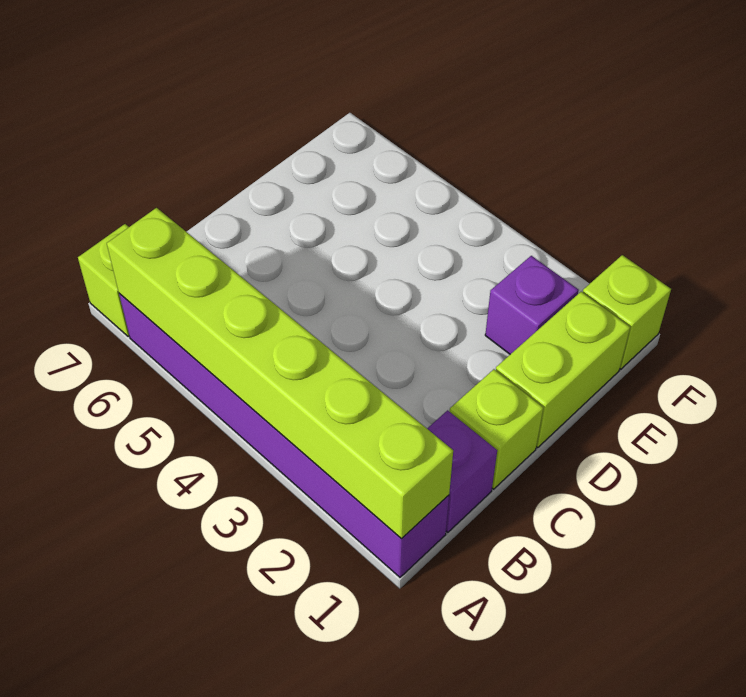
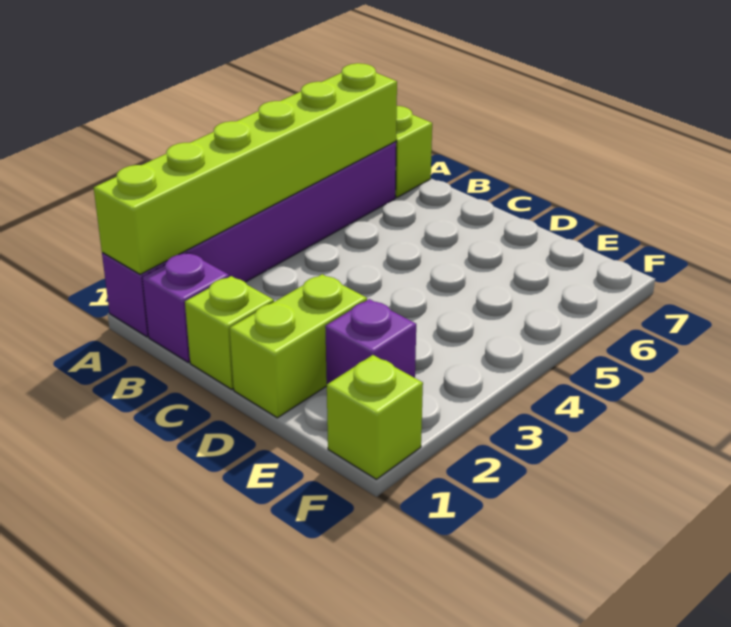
lime brick D1:E1 level 1 -> lime brick D1:D2 level 1

